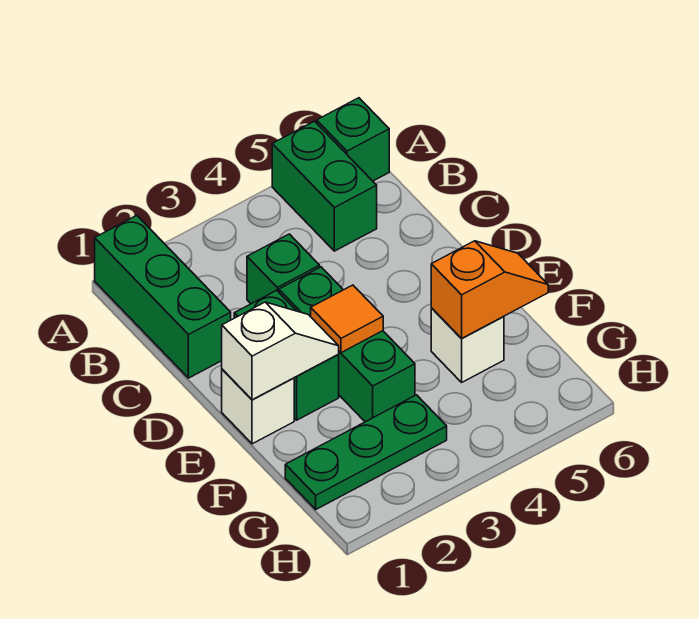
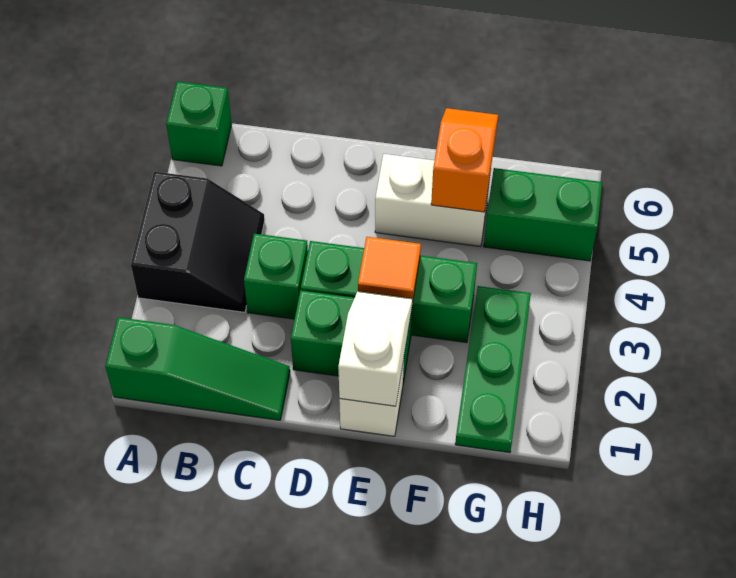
green brick A1:C1 level 1 -> green slope A1:C1 level 1 top A
none -> black slope A3:B4 level 1 top A
green brick A5:B5 level 1 -> green brick G5:H5 level 1
white brick F5 level 1 -> white brick E5:F5 level 1

